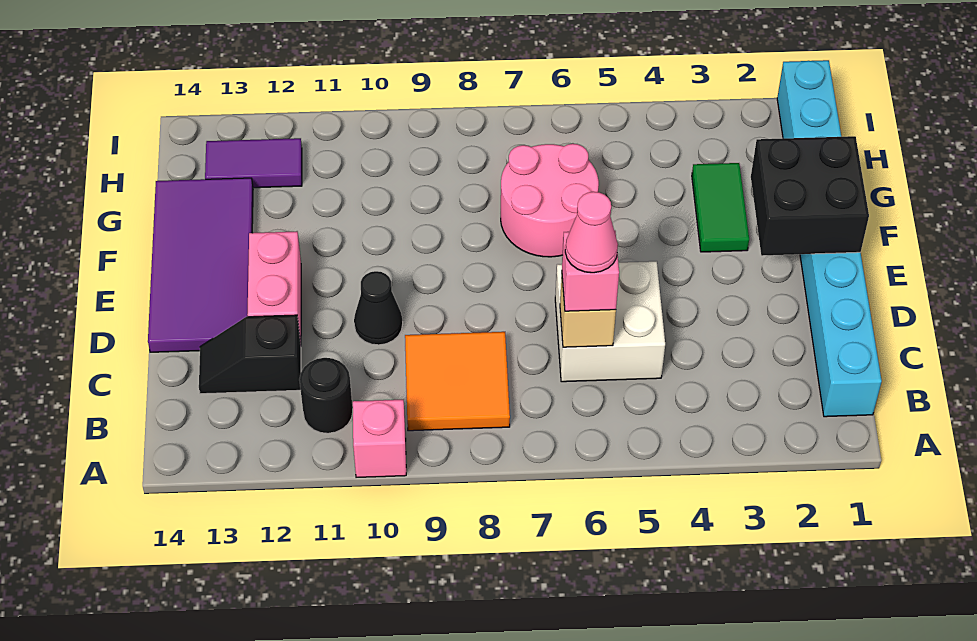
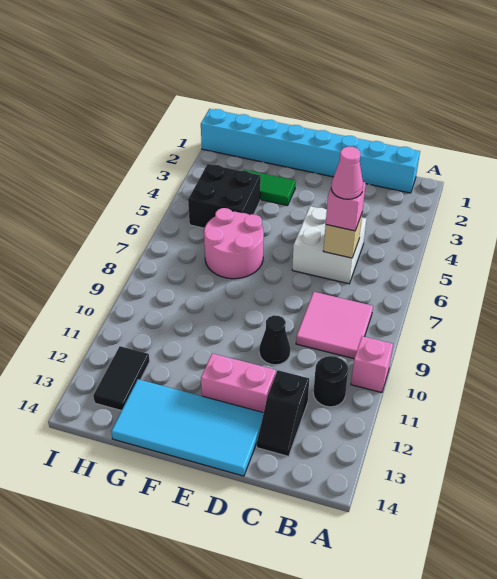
orange tile B8:C9 level 1 -> pink tile B8:C9 level 1
purple tile D13:G14 level 1 -> cyan tile D13:G14 level 1
black brick E1:F2 level 2 -> black brick G4:H5 level 1
purple tile H12:H13 level 1 -> black tile H12:H13 level 1

